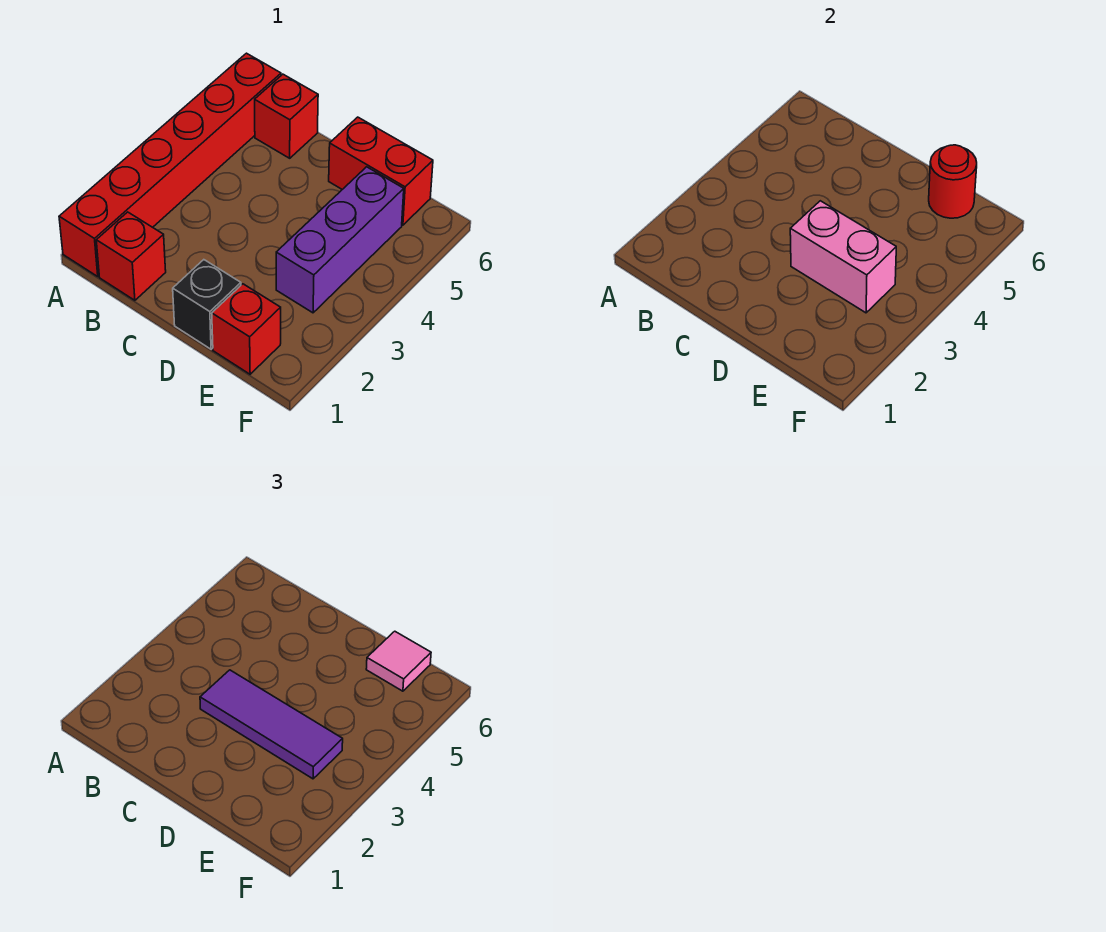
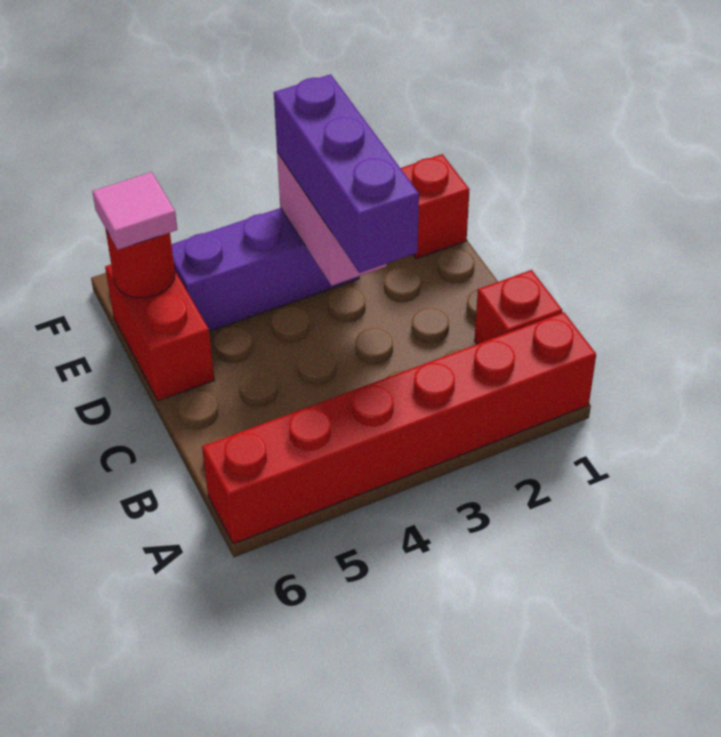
red brick B6 level 1 -> none
purple tile C3:E3 level 3 -> purple brick C3:E3 level 3
black brick D1 level 1 -> none

